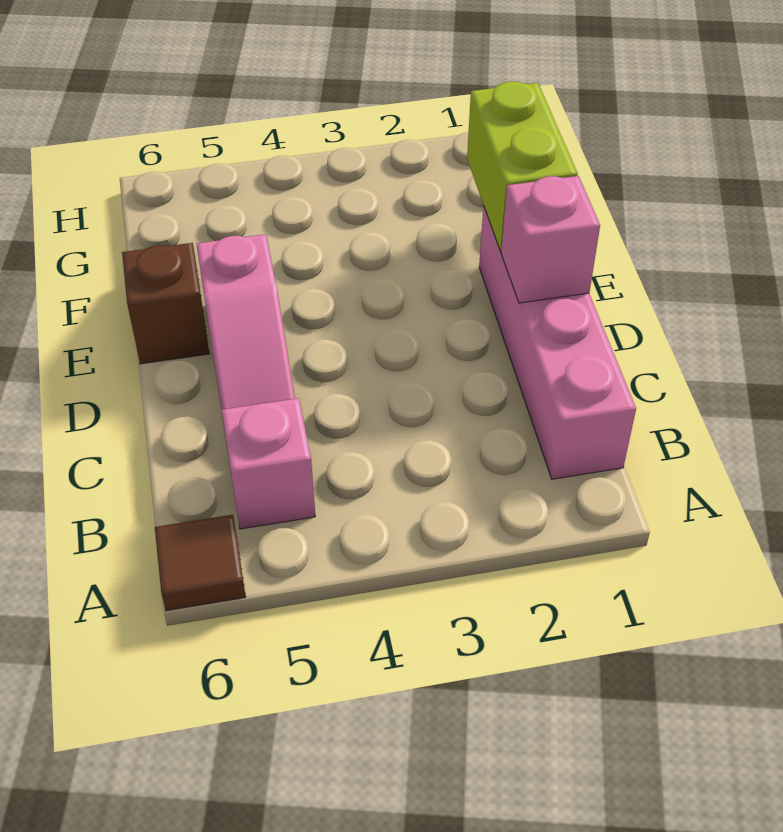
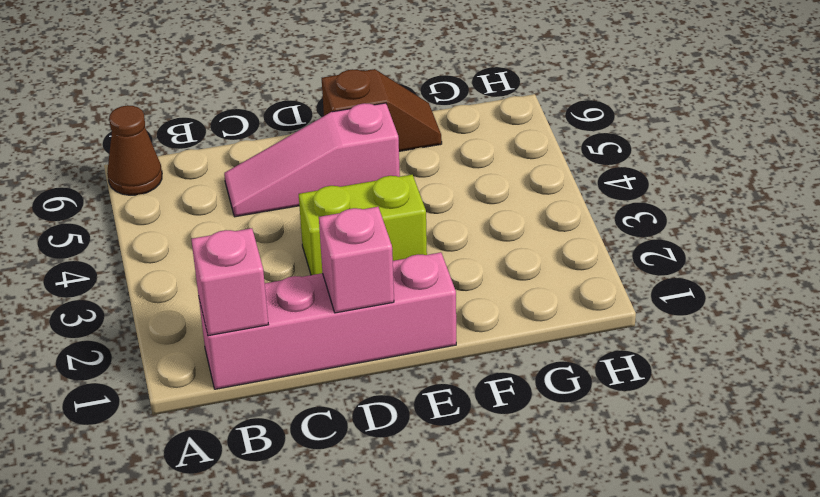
brown tile A6 level 1 -> brown cone A6 level 1
pink brick B5 level 1 -> pink brick B1 level 2
lime brick E1:F1 level 2 -> lime brick D3:E3 level 1

